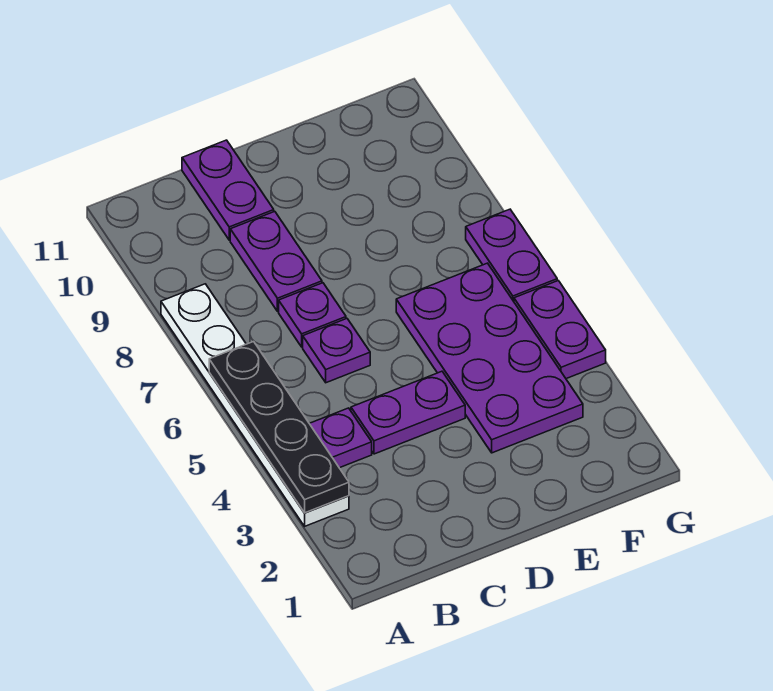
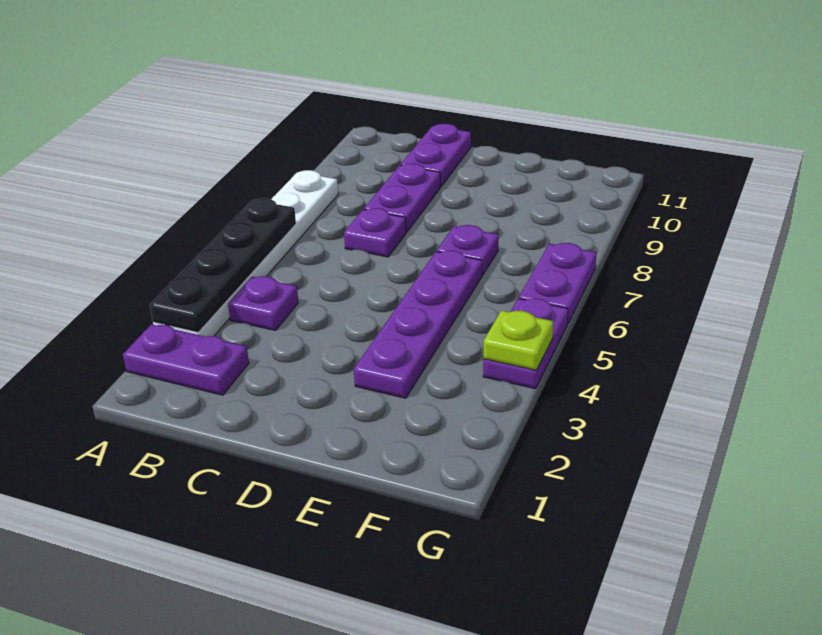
purple plate C4:D4 level 1 -> purple plate A2:B2 level 1
purple plate C6 level 1 -> purple plate E7 level 1
purple plate E3:F6 level 1 -> purple plate E3:E6 level 1
none -> lime plate G4 level 2

